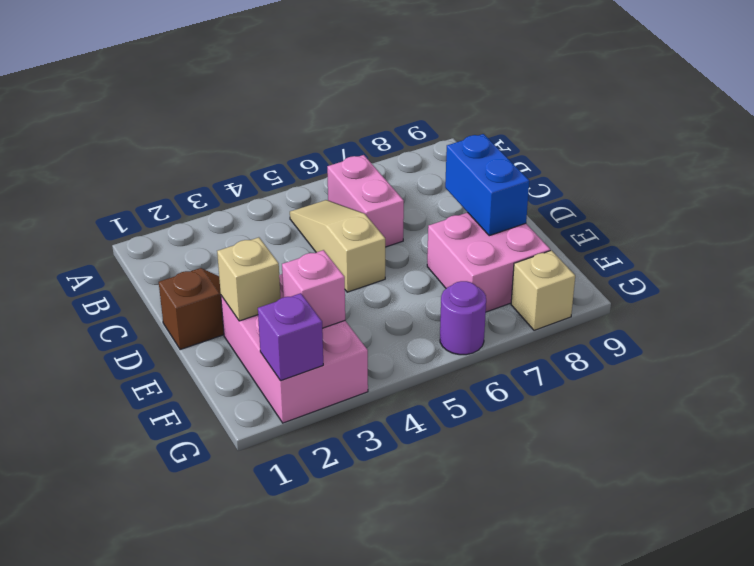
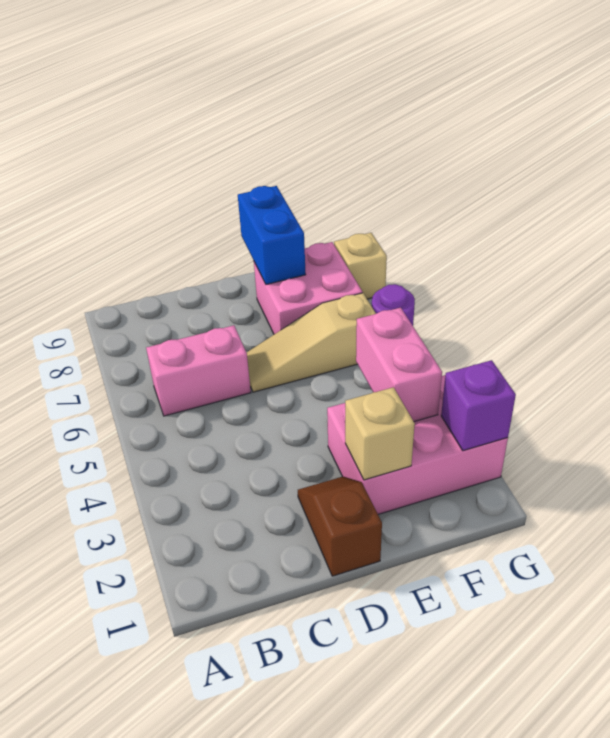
tan slope B5:D5 level 1 top D -> tan slope D6:F6 level 1 top F
blue brick D8:E8 level 2 -> blue brick E8:E9 level 2
pink brick F3 level 2 -> pink brick F3:F4 level 2

